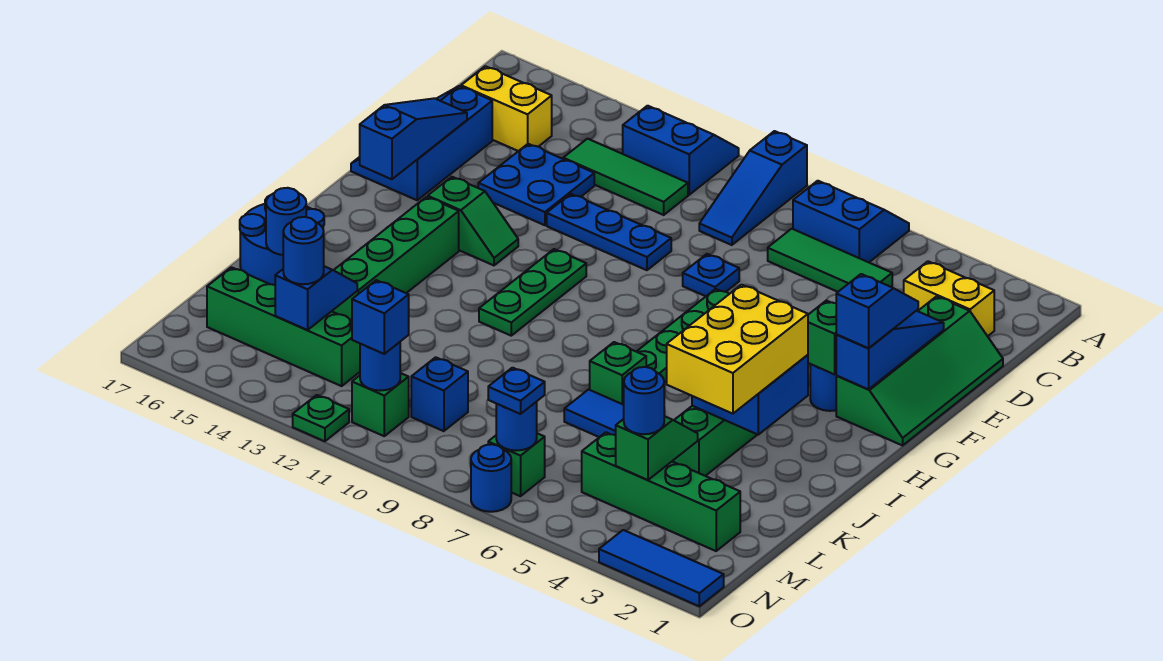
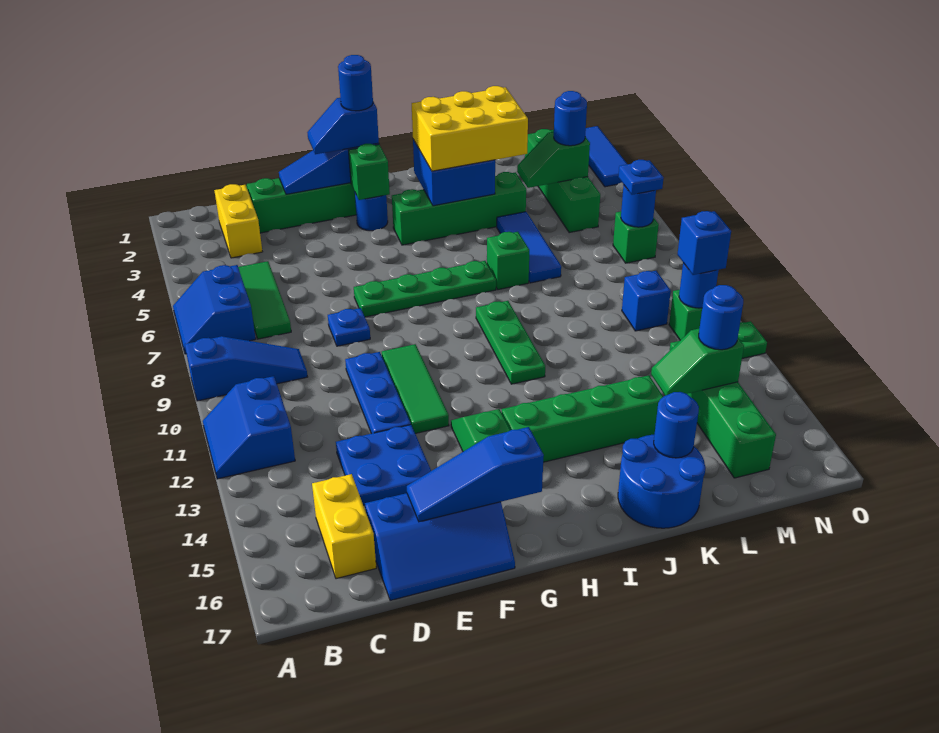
green tile C11:C13 level 1 -> green tile F10:F12 level 1
green plate G11:I11 level 1 -> green plate I9:I11 level 1
blue slope L14:M14 level 2 top M -> green slope L14:M14 level 2 top M
blue round brick O7 level 1 -> blue round brick G2 level 4

